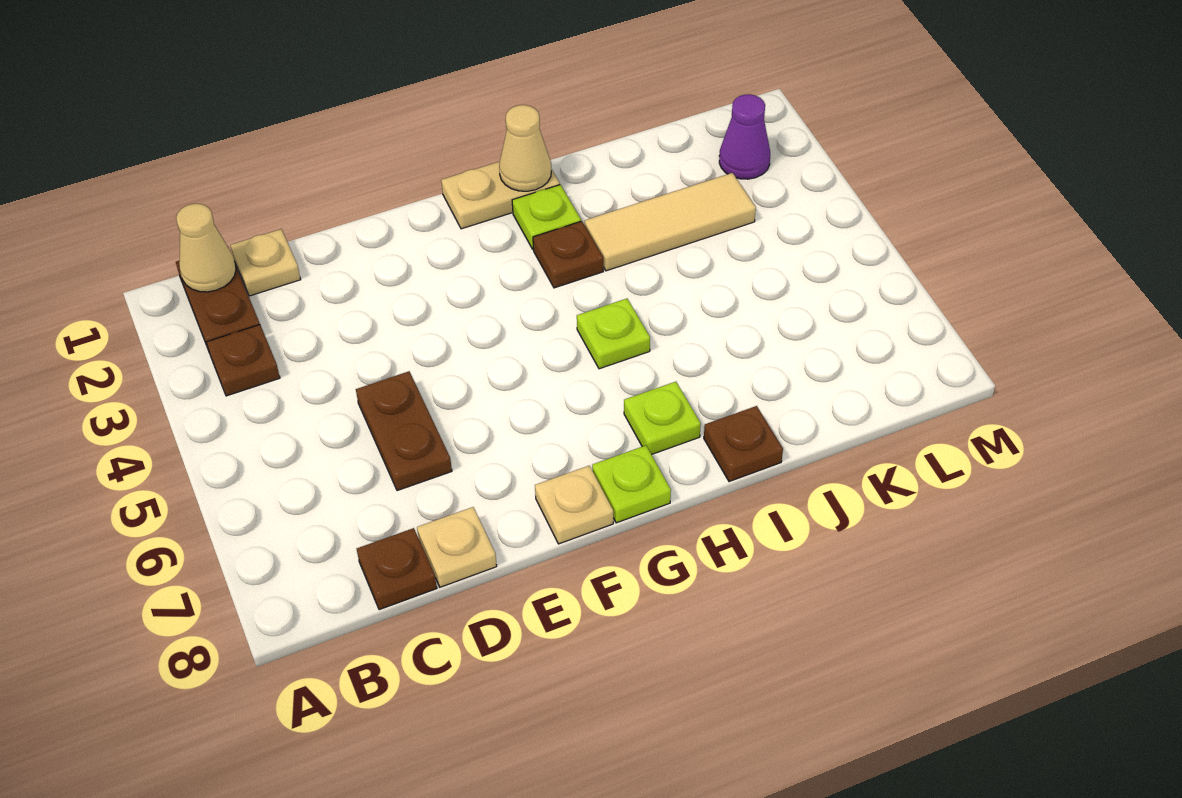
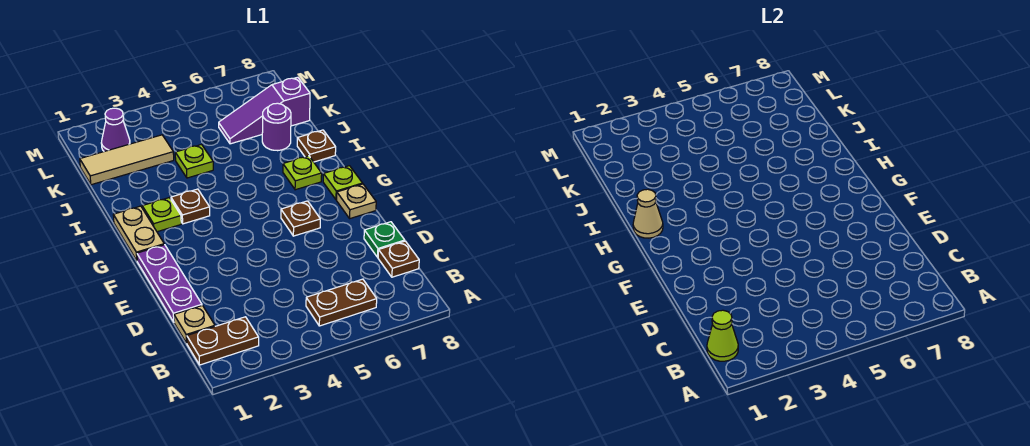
tan cone B1 level 2 -> lime cone B1 level 2
brown plate B3 level 1 -> brown plate F6 level 1
none -> purple plate D1:F1 level 1
brown plate D5:D6 level 1 -> brown plate B5:B6 level 1
tan plate D8 level 1 -> green plate D8 level 1
lime plate H5 level 1 -> lime plate J4 level 1
tan tile I3:K3 level 1 -> tan tile K1:K3 level 1
none -> purple round brick J7 level 1
none -> purple slope K6:K8 level 1 top 8

